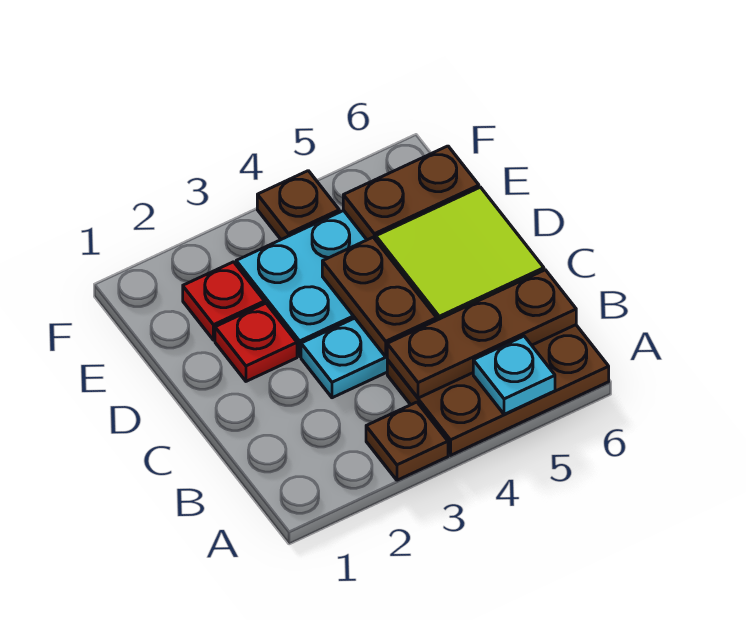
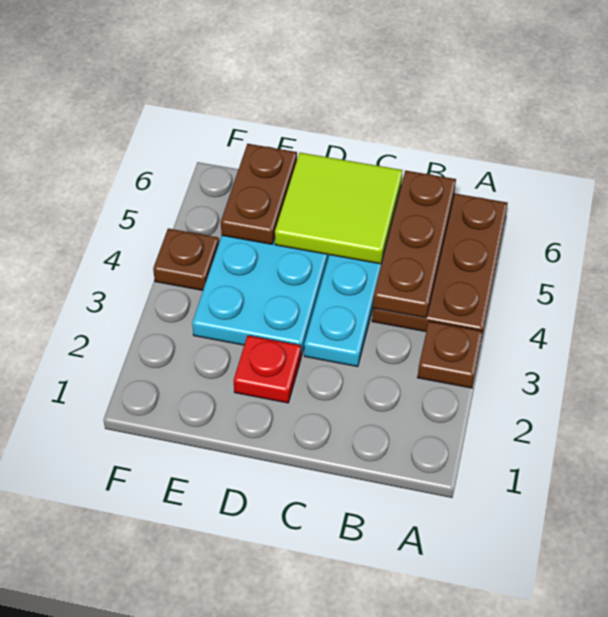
cyan plate A5 level 2 -> none
brown plate C4:D4 level 2 -> none
red plate E2 level 1 -> none

